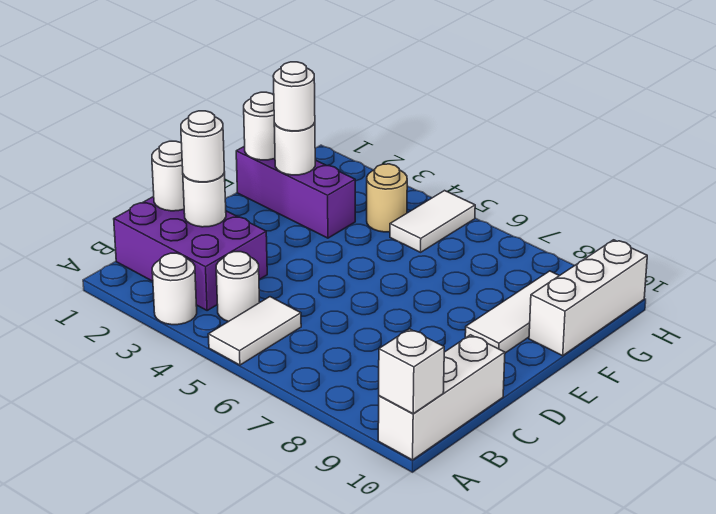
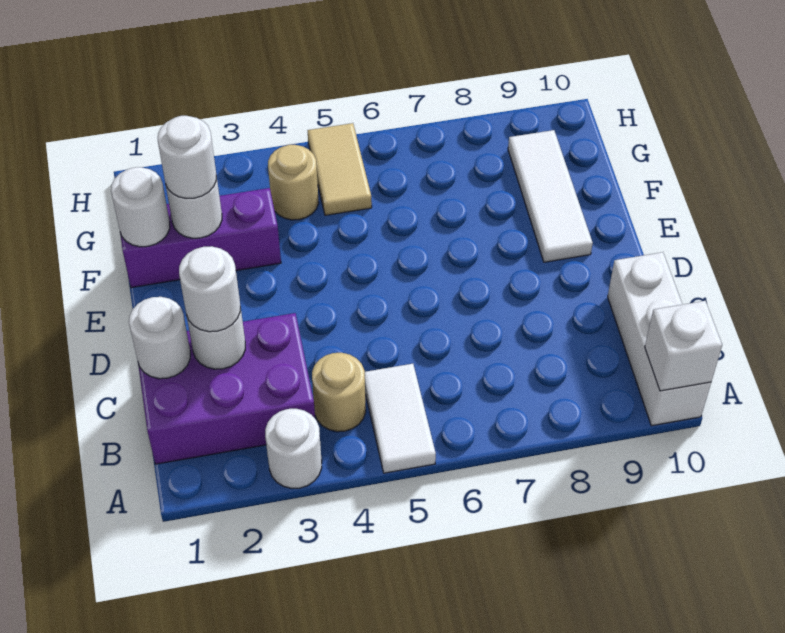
white round brick B4 level 1 -> tan round brick B4 level 1
white brick F10:H10 level 1 -> none
white tile G5:H5 level 1 -> tan tile G5:H5 level 1

